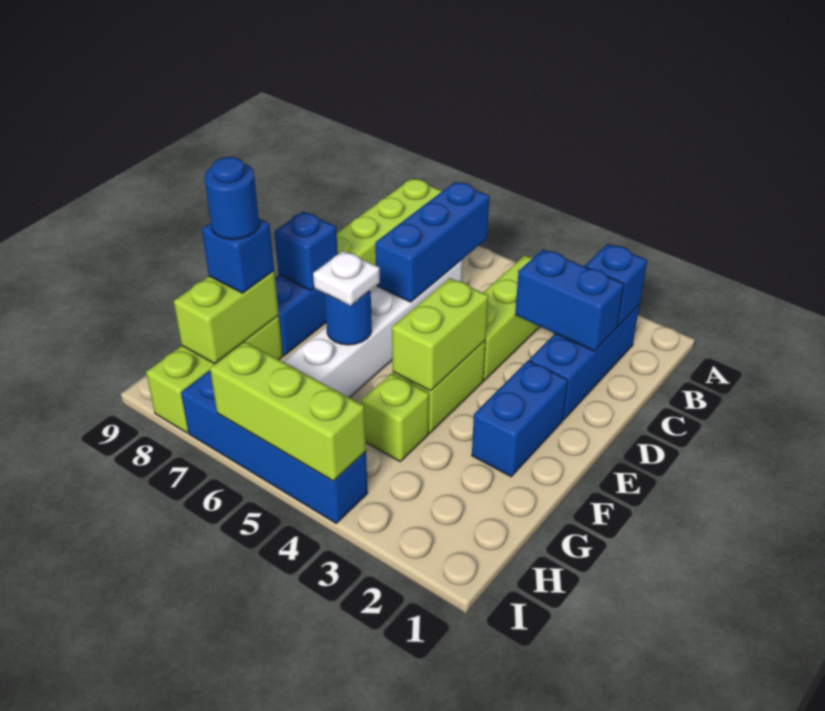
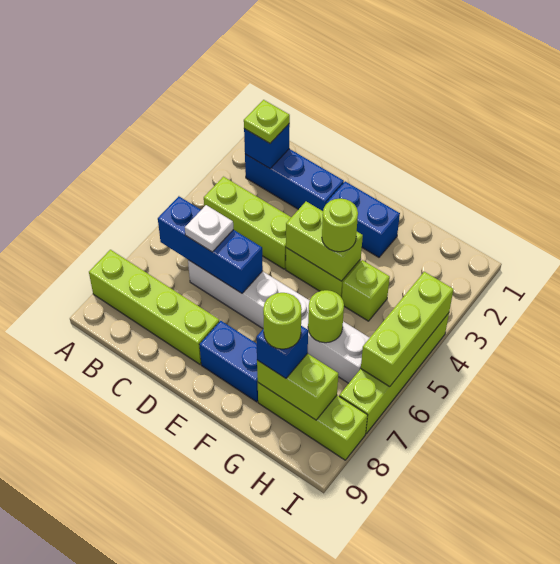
none -> lime plate B2 level 3
blue brick C2:C3 level 2 -> none
blue brick E8 level 2 -> none
none -> lime round brick F4 level 3
blue round brick F6 level 2 -> none
white plate F6 level 3 -> white plate C6 level 3
none -> lime round brick G6 level 2
blue round brick G8 level 4 -> lime round brick G8 level 4
blue brick I4:I7 level 1 -> lime brick I4:I7 level 1

